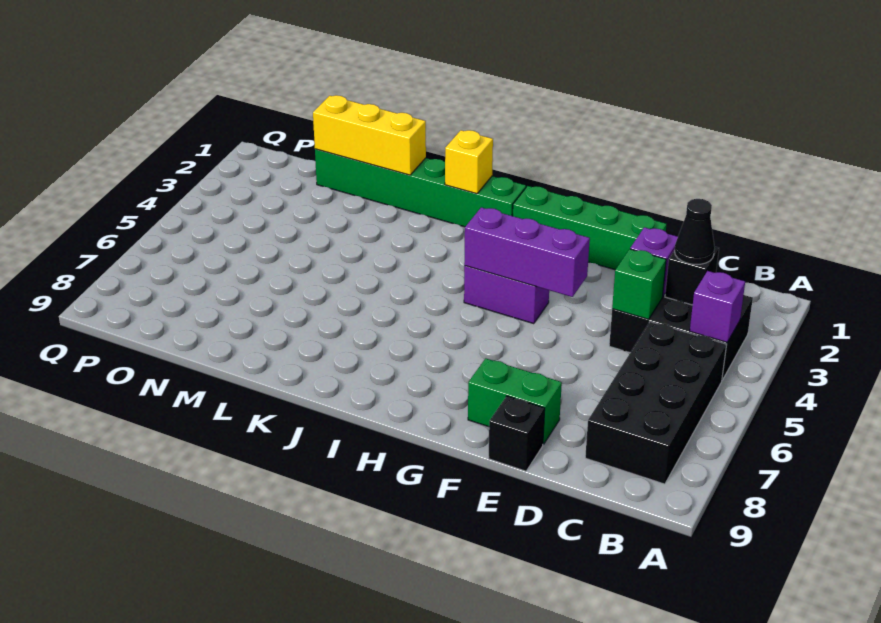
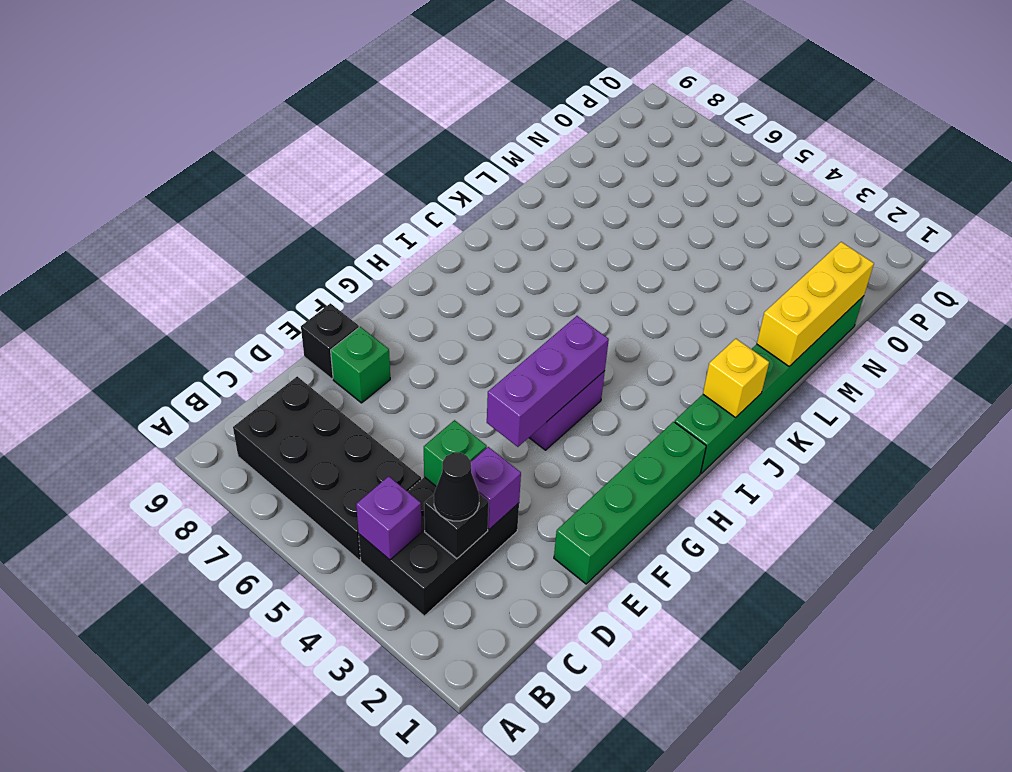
green brick E8:F8 level 1 -> green brick E8 level 1

